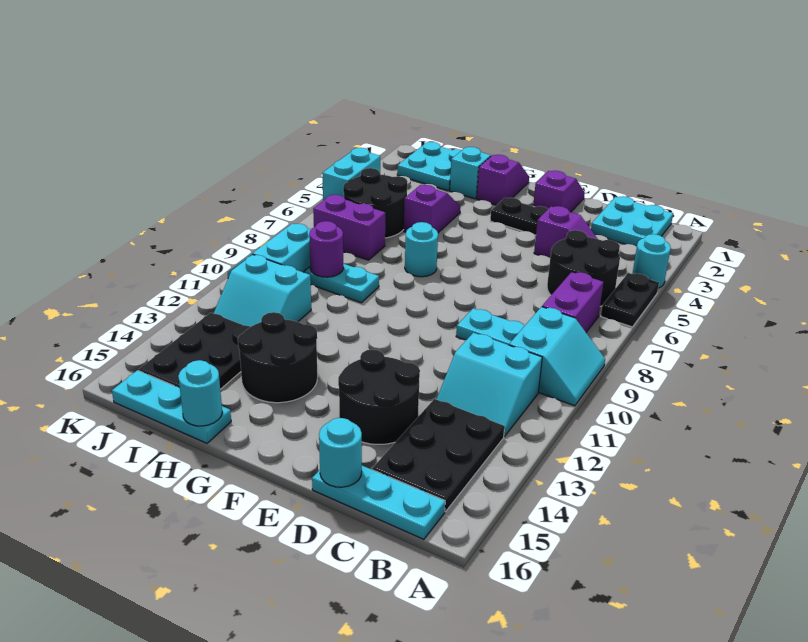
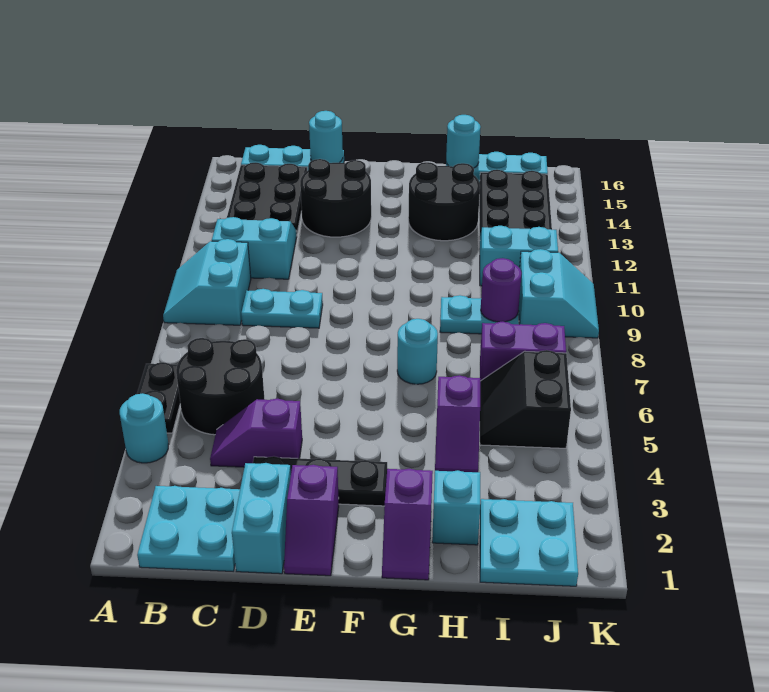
purple brick B7:B8 level 1 -> none
black round brick I5:J6 level 1 -> black slope I5:J6 level 1 top J
cyan brick K4:K5 level 1 -> cyan brick D1:D2 level 1

